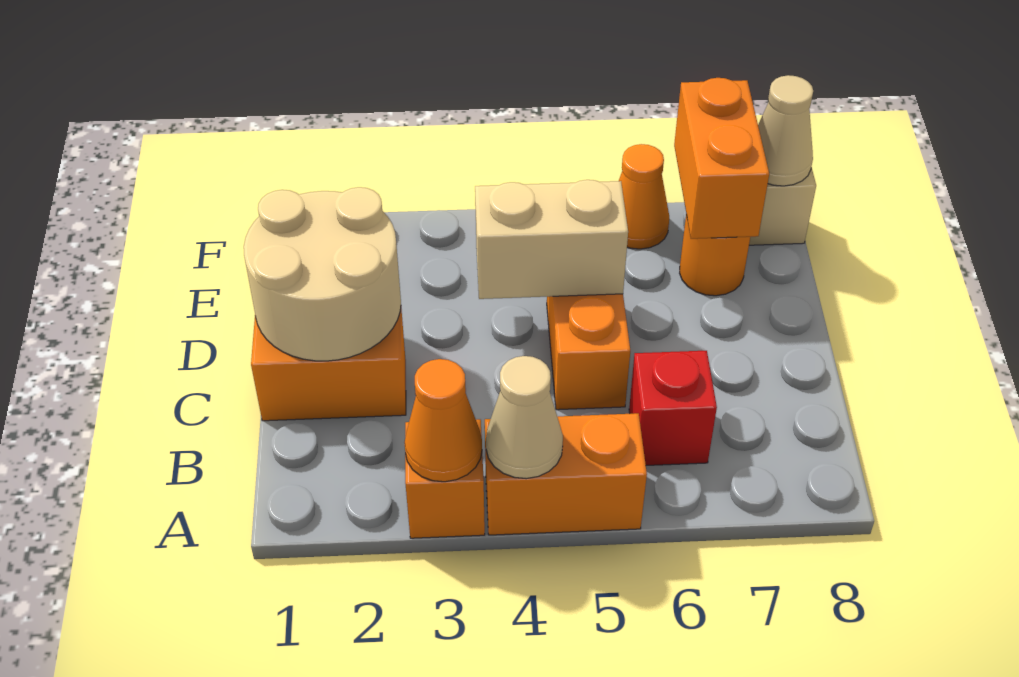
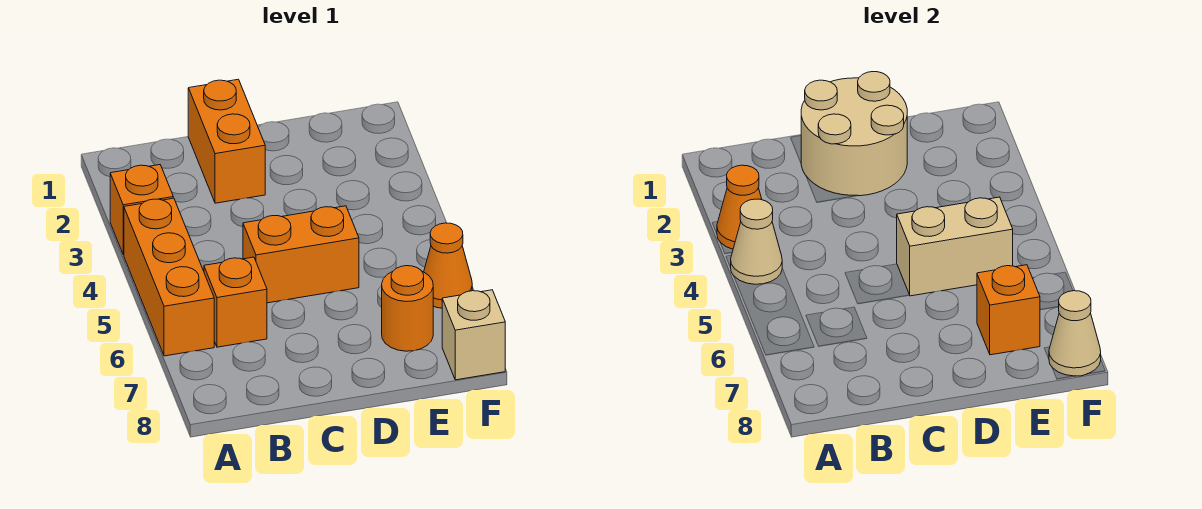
orange brick A4:A5 level 1 -> orange brick A4:A6 level 1
red brick B6 level 1 -> orange brick B6 level 1
tan brick D4:D5 level 2 -> tan brick D5:E5 level 2
orange brick E7:F7 level 2 -> orange brick E7 level 2

